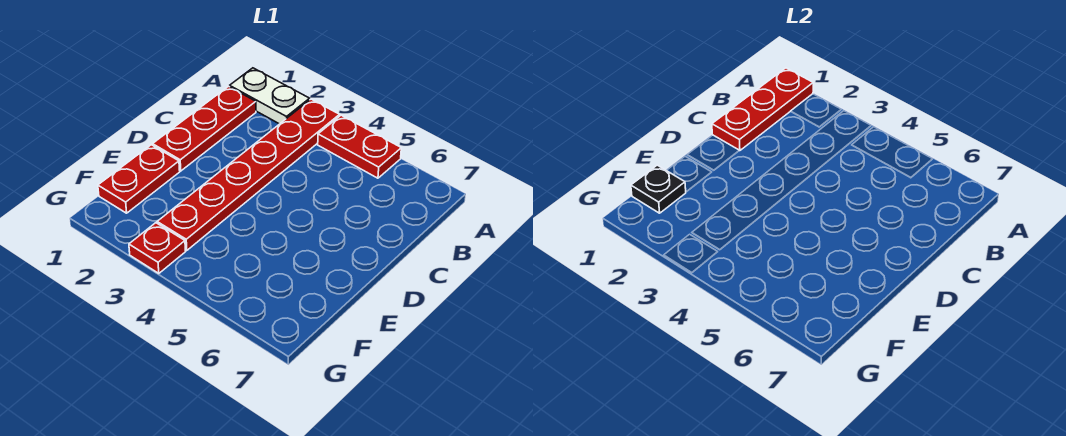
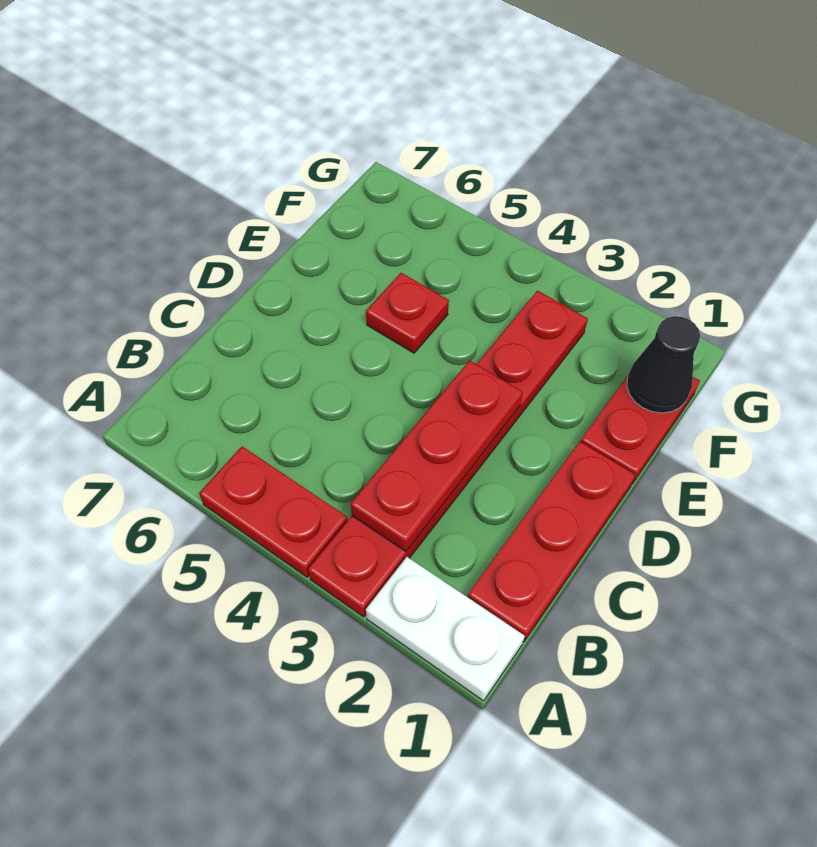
red plate A1:C1 level 2 -> red plate B3:D3 level 2
black plate F1 level 2 -> black cone F1 level 2
red plate G3 level 1 -> red plate E5 level 1

